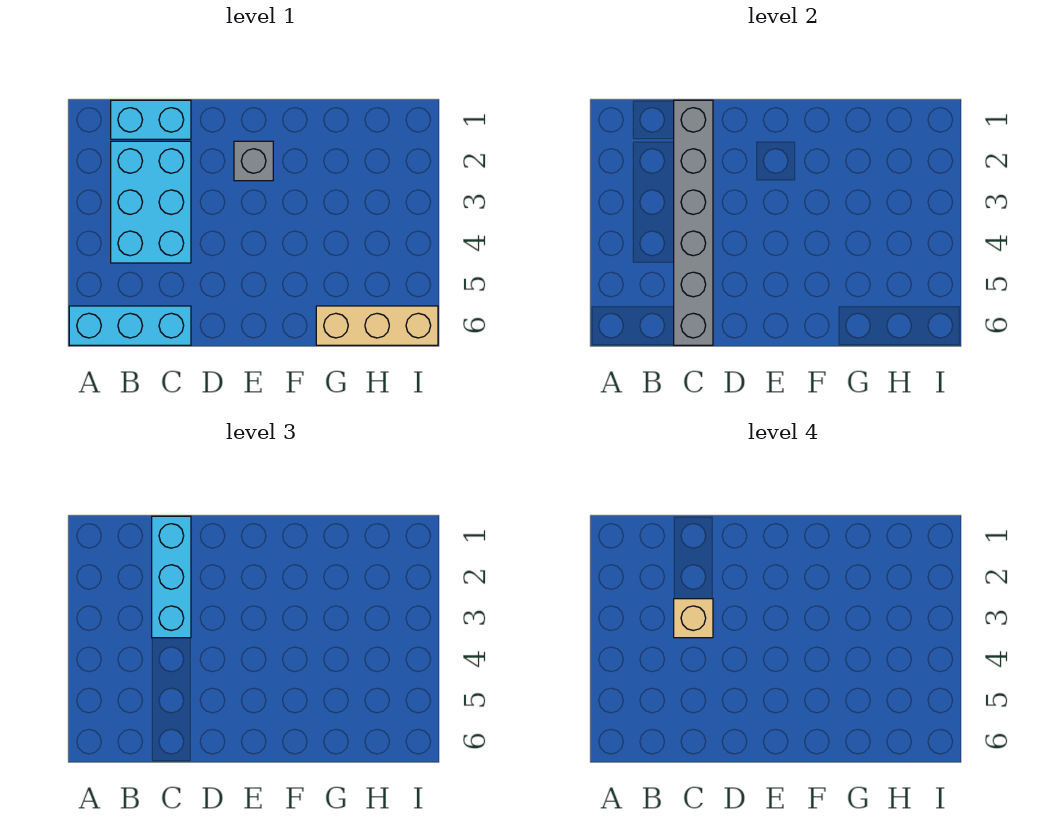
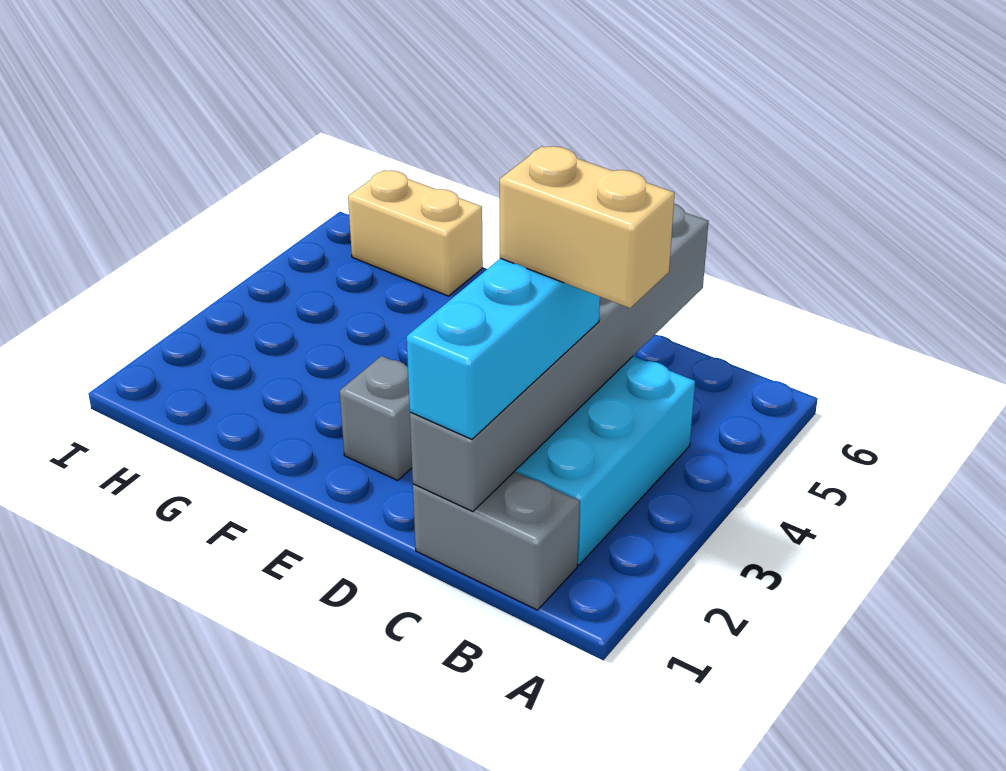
cyan brick A6:C6 level 1 -> none
cyan brick B1:C1 level 1 -> grey brick B1:C1 level 1
tan brick C3 level 4 -> tan brick B3:C3 level 4
tan brick G6:I6 level 1 -> tan brick G6:H6 level 1

